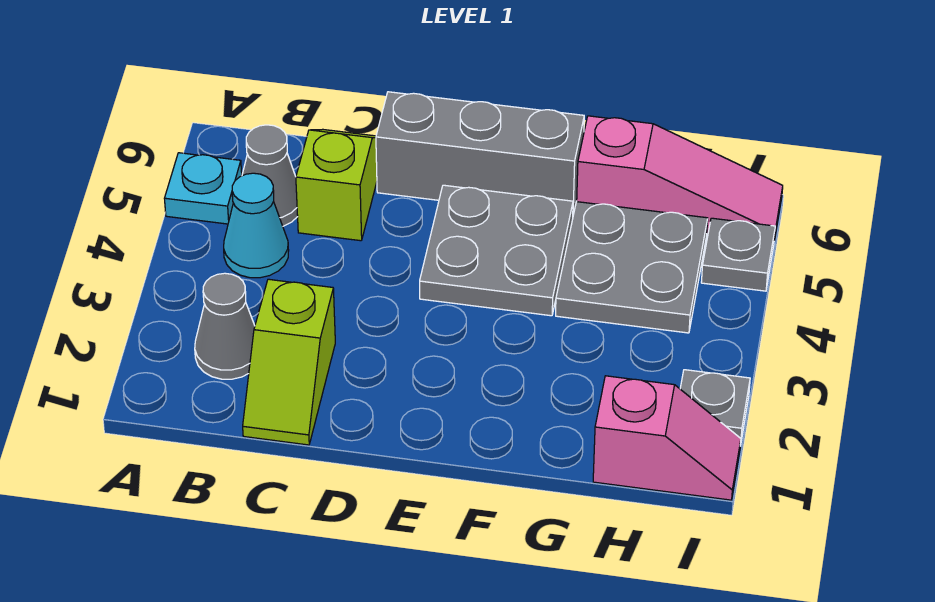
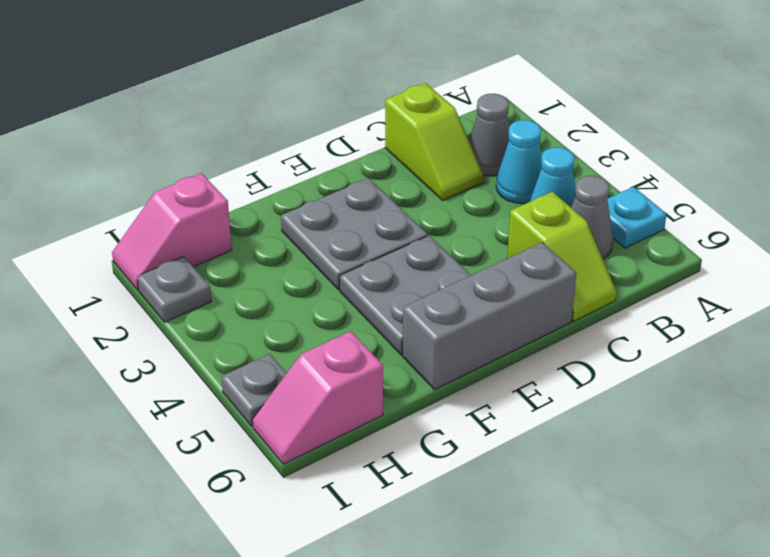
none -> cyan cone B3 level 1
lime slope C1:C2 level 1 top 2 -> lime slope C1:C2 level 1 top 1
grey plate G4:H5 level 1 -> grey plate E2:F3 level 1
pink slope G6:I6 level 1 top G -> pink slope H6:I6 level 1 top H

